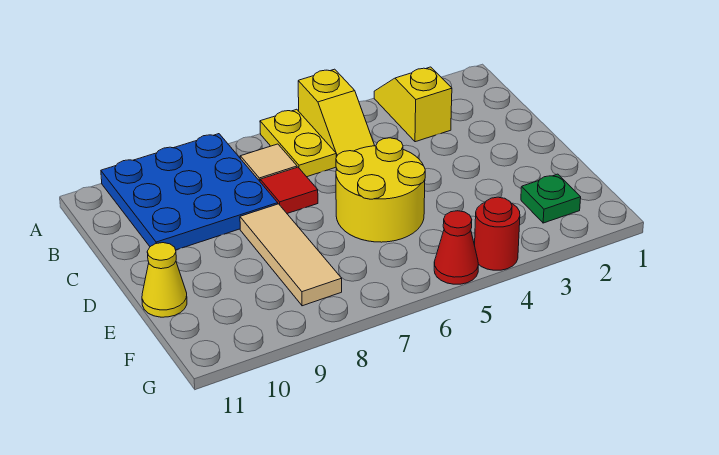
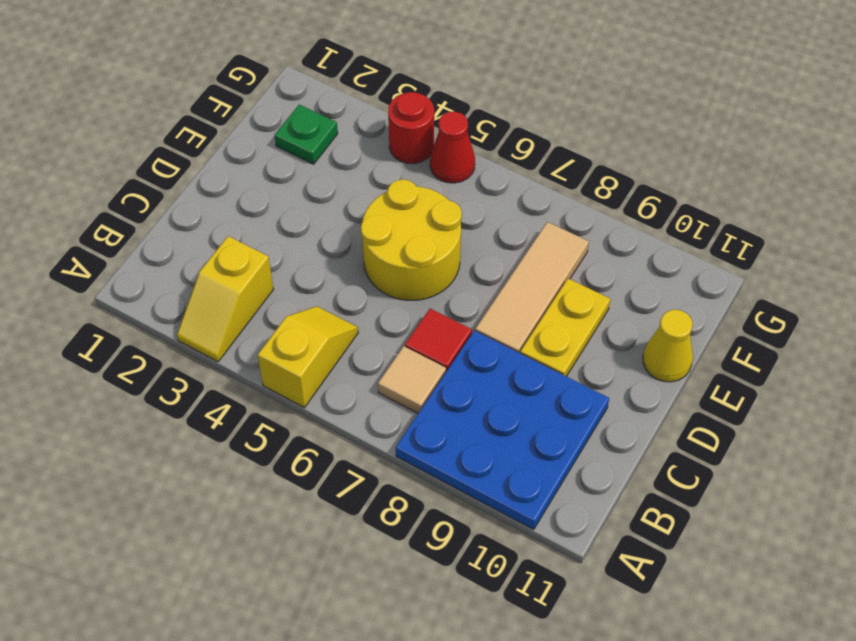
yellow plate A6:B6 level 1 -> yellow plate D9:E9 level 1

